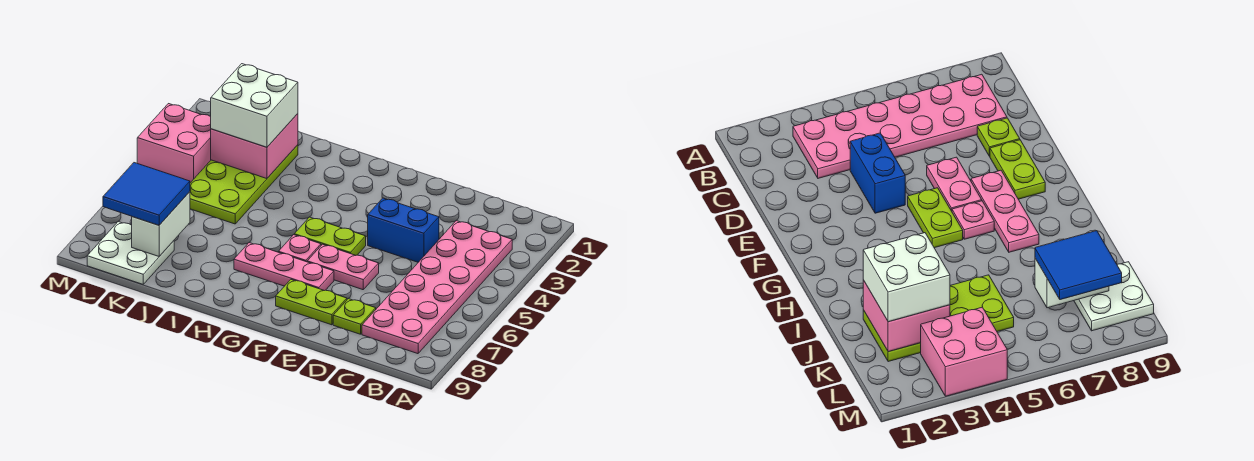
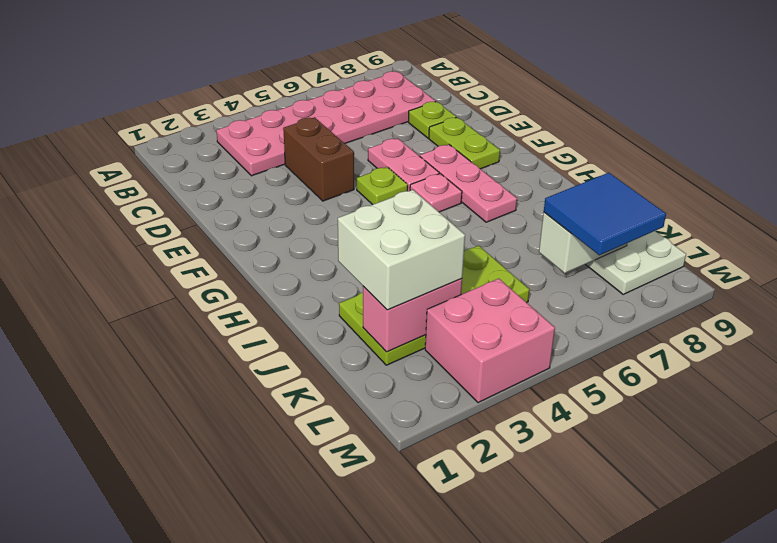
blue brick D4:E4 level 1 -> brown brick D4:E4 level 1
lime plate F5:G5 level 1 -> lime plate F5 level 1
pink brick J2:K3 level 2 -> pink brick K2:K3 level 2

